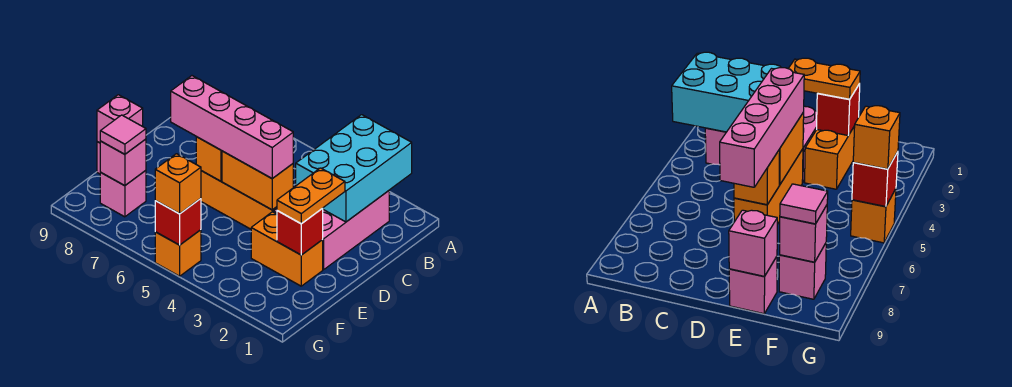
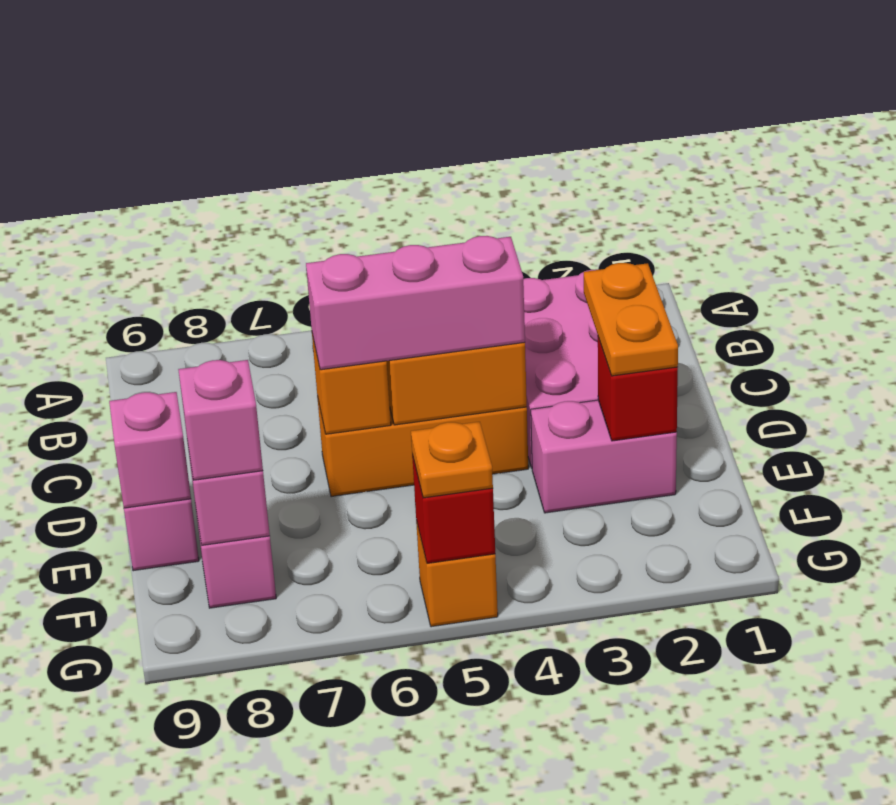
cyan brick A2:C3 level 2 -> none
pink brick D4:D7 level 3 -> pink brick D4:D6 level 3
orange brick E2:E3 level 1 -> pink brick E2:E3 level 1
pink tile F8 level 3 -> pink brick F8 level 3
orange brick G5 level 3 -> orange plate G5 level 3

